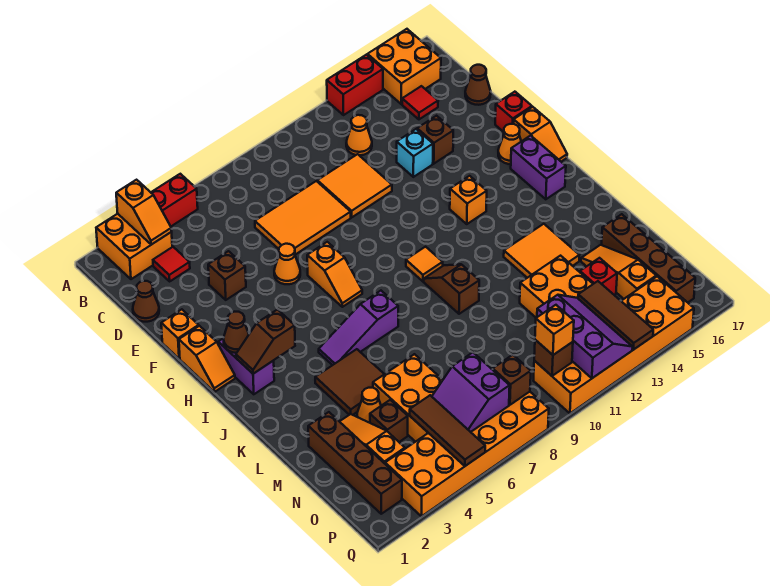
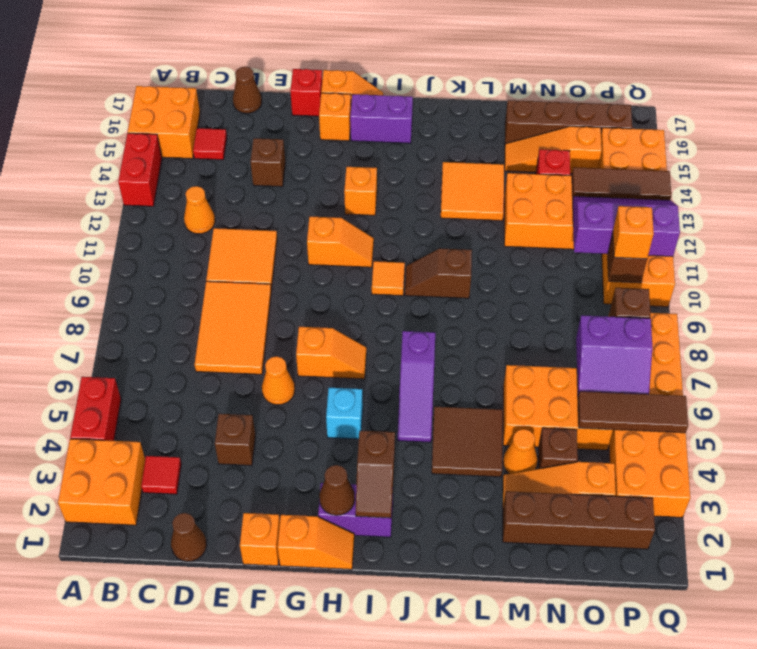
orange slope A3:B3 level 2 top A -> orange slope G11:H11 level 1 top G
cyan brick E13 level 1 -> cyan brick H5 level 1
orange cone G16 level 1 -> orange brick G16 level 1

